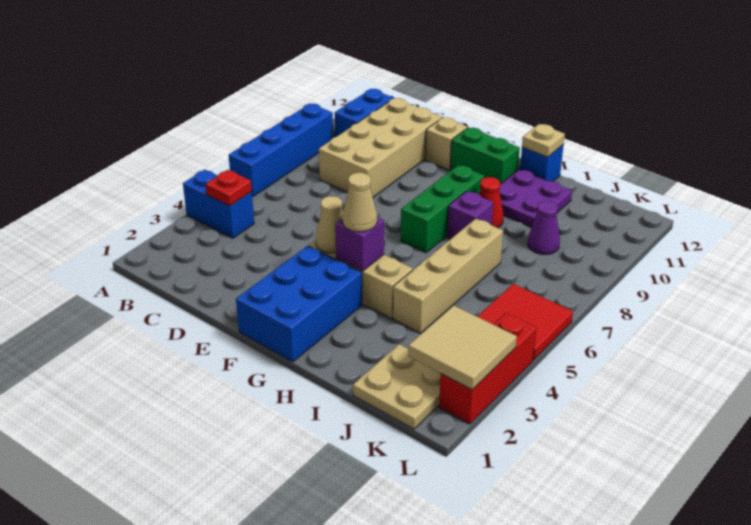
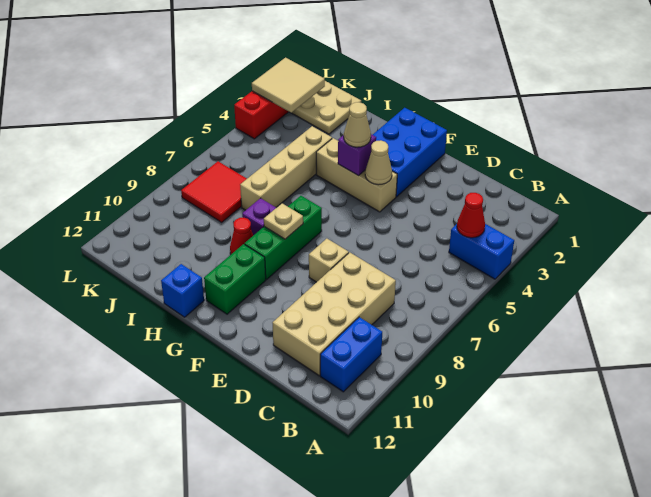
blue brick A6:A9 level 1 -> none
red plate B4 level 2 -> red cone B4 level 2
tan brick E11 level 1 -> tan brick E8 level 1
green brick F11:G11 level 1 -> green brick G10:G11 level 1
purple plate H10:I11 level 1 -> none
tan plate H12 level 2 -> tan plate G8 level 2
purple cone J9 level 1 -> none
red tile K5:L6 level 1 -> red tile J7:K8 level 1

